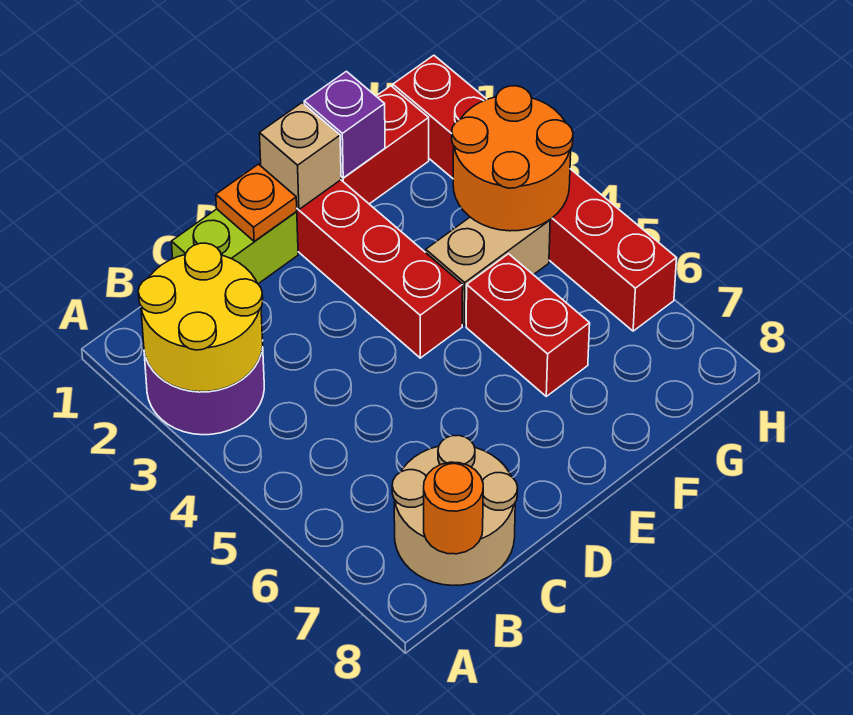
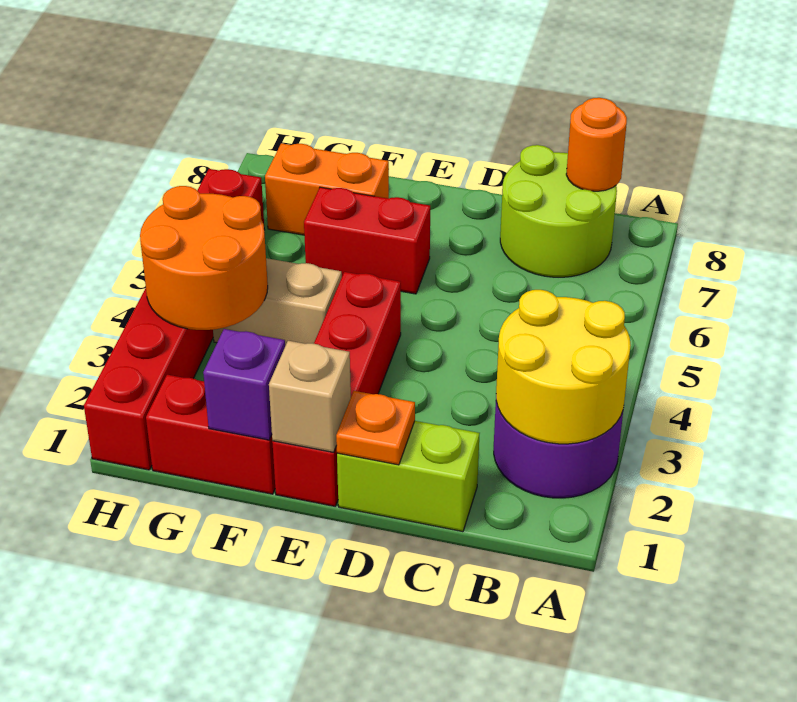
tan round brick B7:C8 level 1 -> lime round brick B7:C8 level 1
red brick F5:F6 level 1 -> red brick E6:F6 level 1
none -> orange brick F7:G7 level 1

